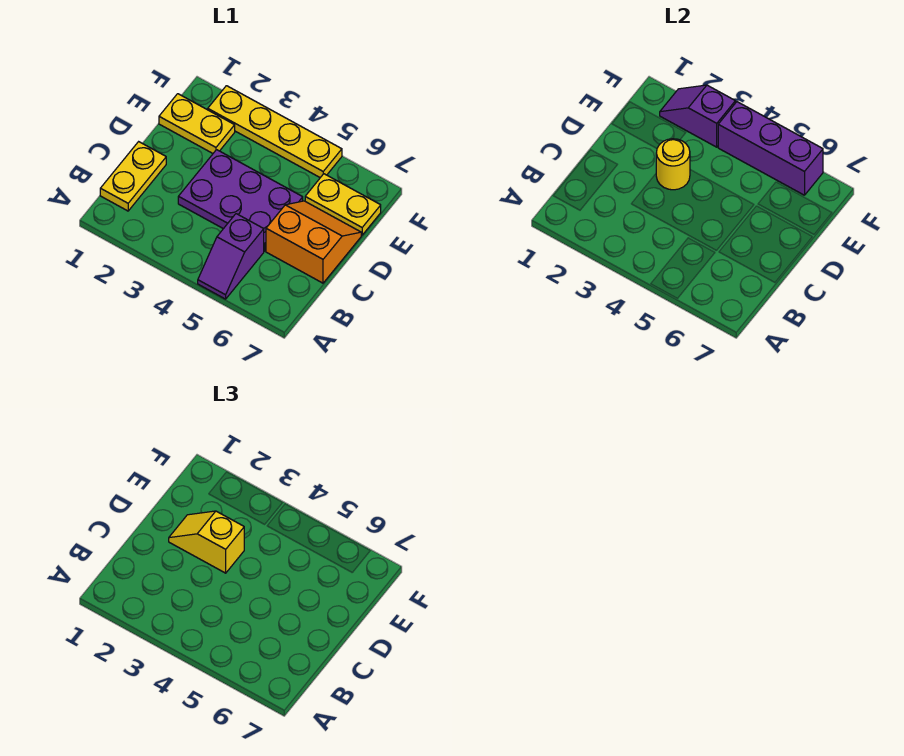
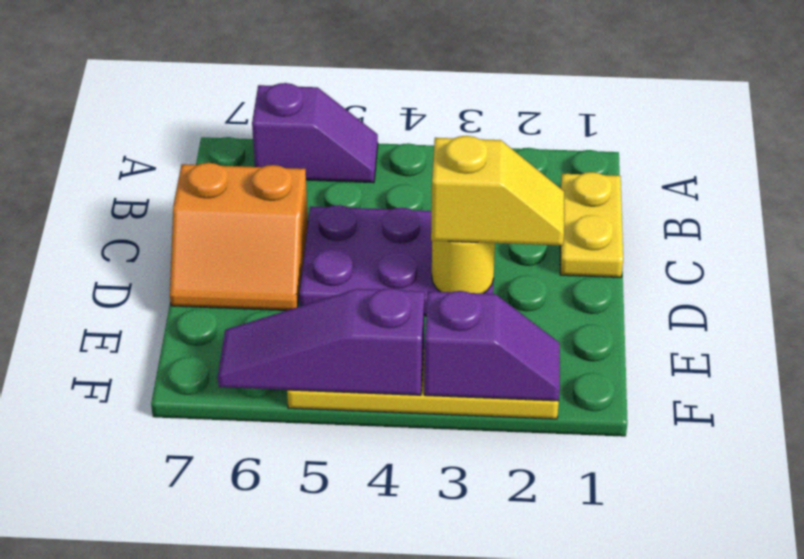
purple slope A5:B5 level 1 top B -> purple slope A5:A6 level 1 top 6
yellow plate E1:E2 level 1 -> none
yellow plate E6:E7 level 1 -> none
purple brick F4:F6 level 2 -> purple slope F4:F6 level 2 top 4

